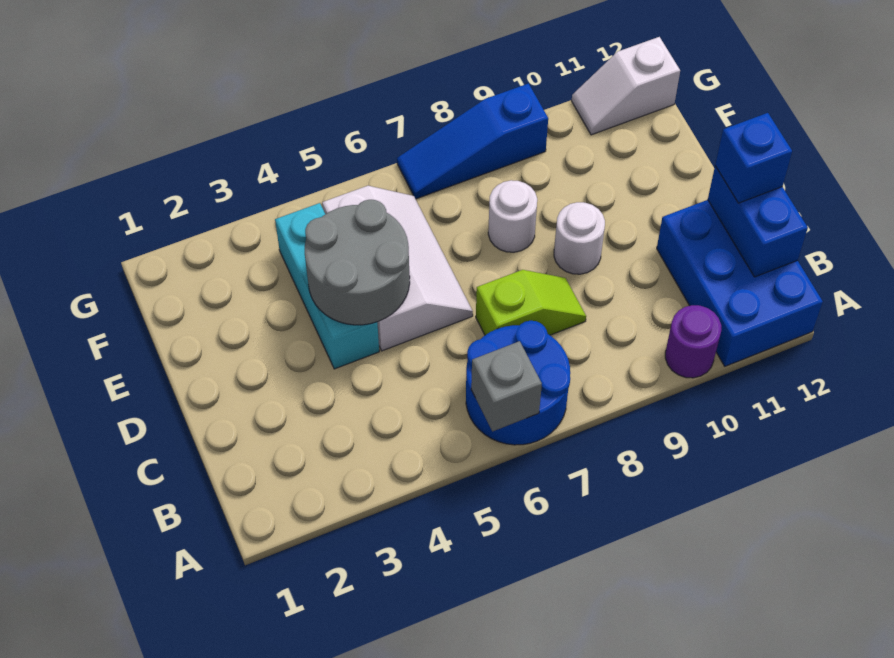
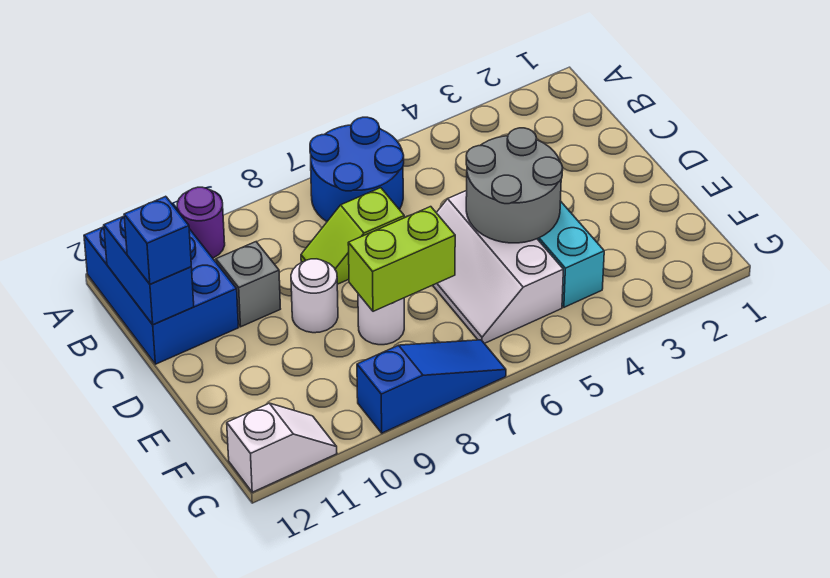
grey brick A6 level 2 -> grey brick C10 level 1
none -> lime brick E7:E8 level 2

